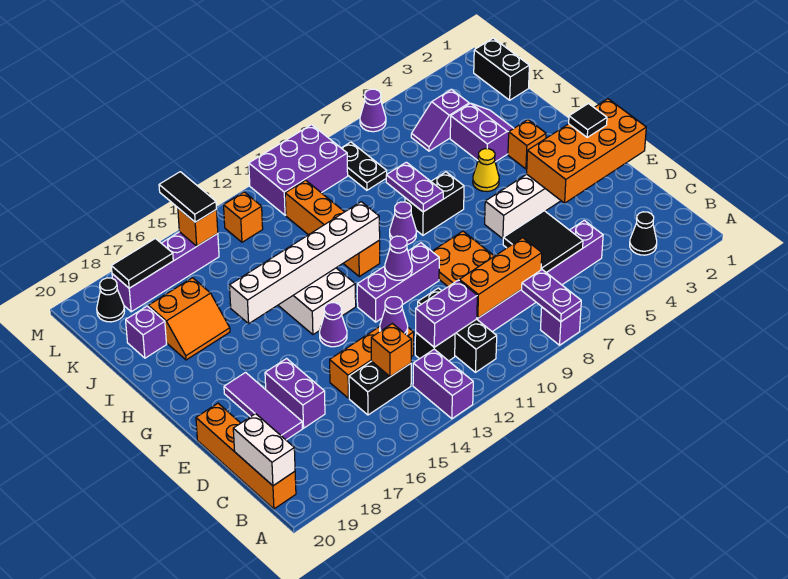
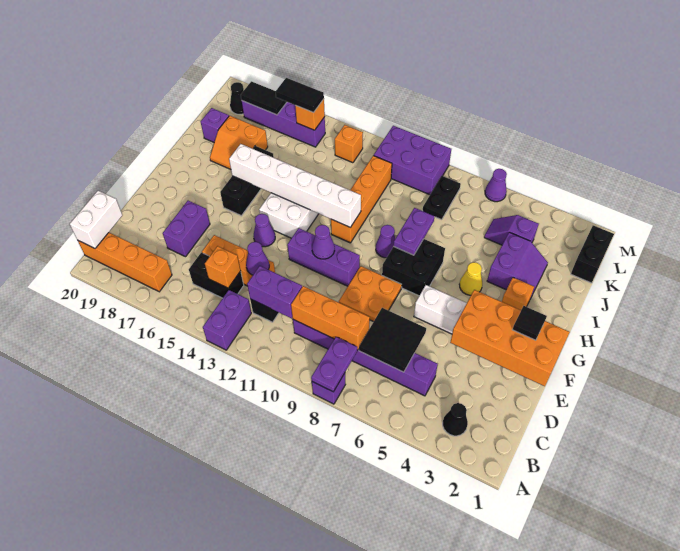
black brick B11:D11 level 1 -> black brick G16:I16 level 1
orange brick B20:E20 level 1 -> orange brick B17:B20 level 1
purple tile D18:F18 level 1 -> none
black brick H7:H8 level 1 -> black brick G7:H8 level 1
black tile L15:M15 level 3 -> black tile L15:L16 level 3

